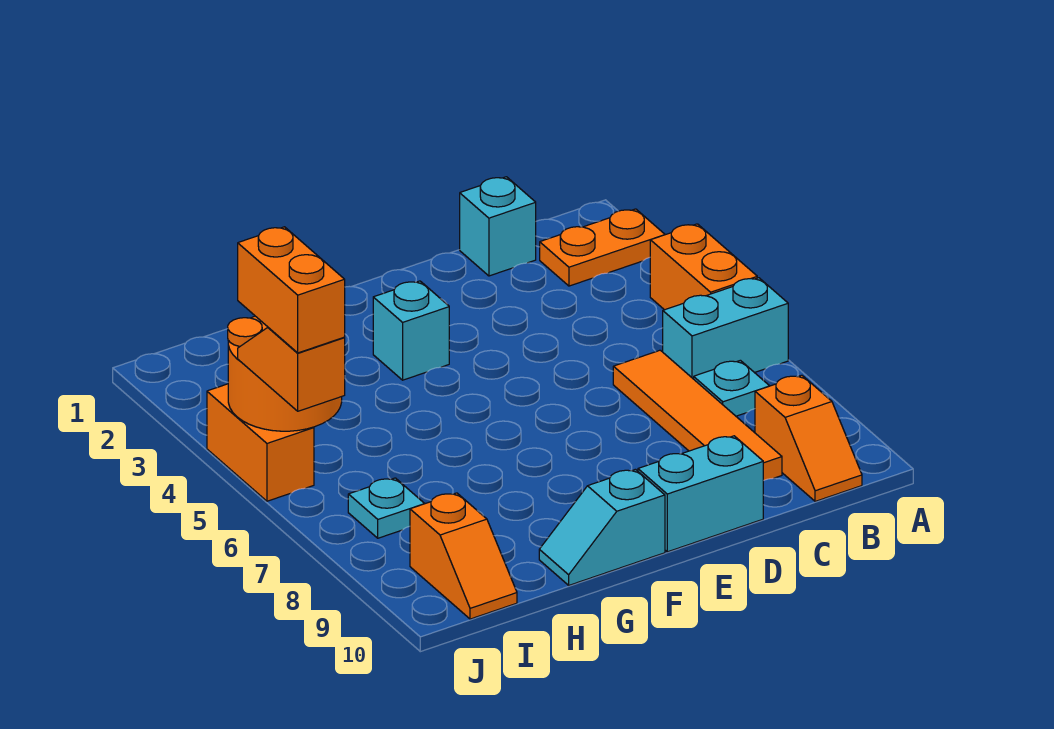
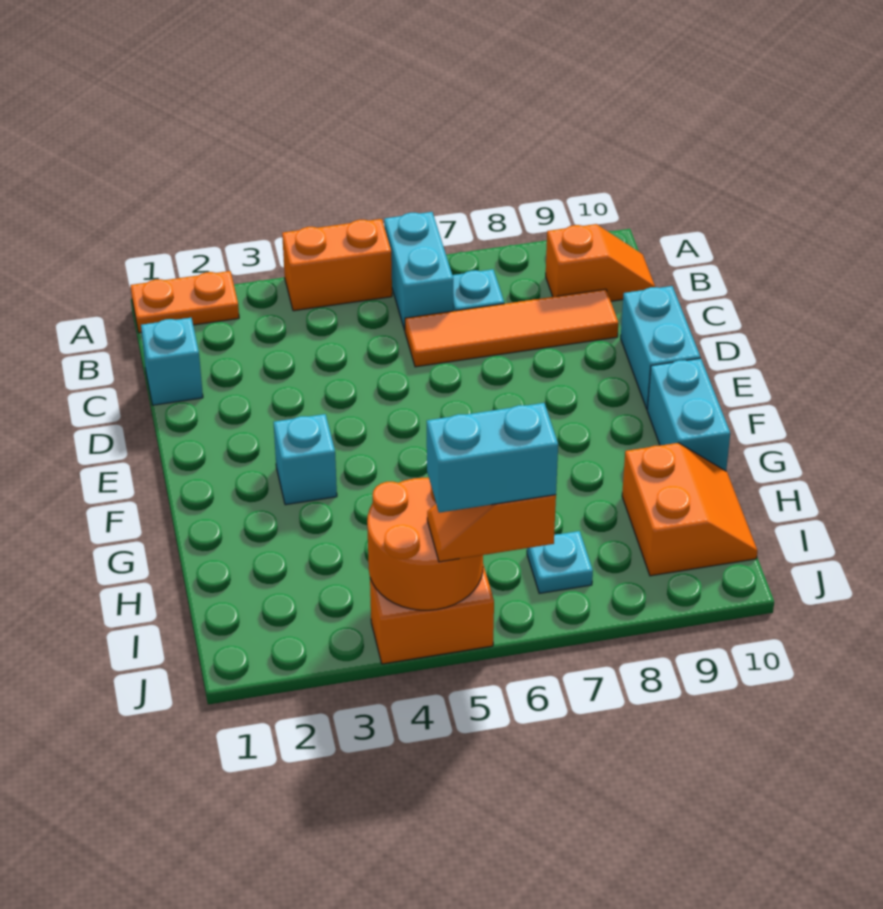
orange plate A2:B2 level 1 -> orange plate A1:A2 level 1
cyan slope F10:G10 level 1 top F -> cyan brick F10:G10 level 1
orange slope I9:I10 level 1 top 9 -> orange slope H9:I10 level 1 top 9
orange brick J5:J6 level 4 -> cyan brick J5:J6 level 4

